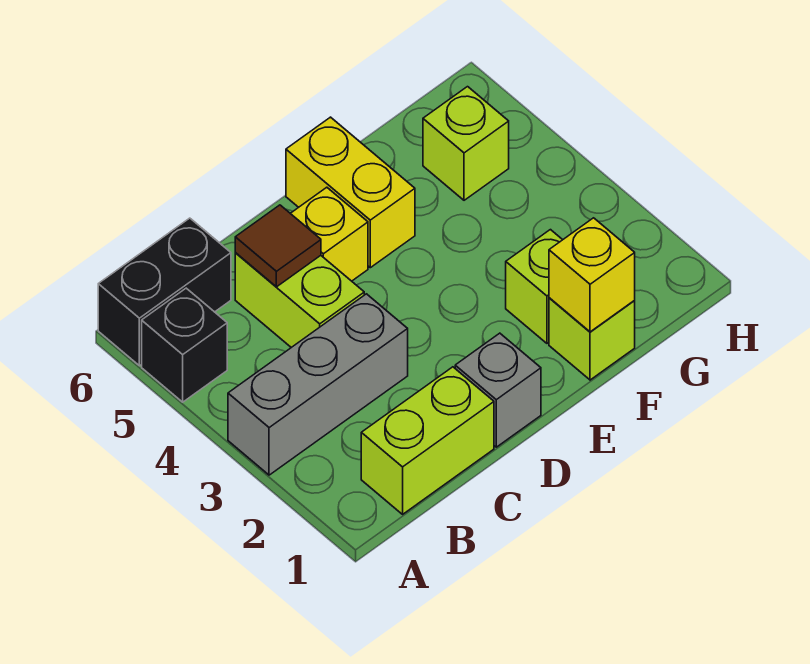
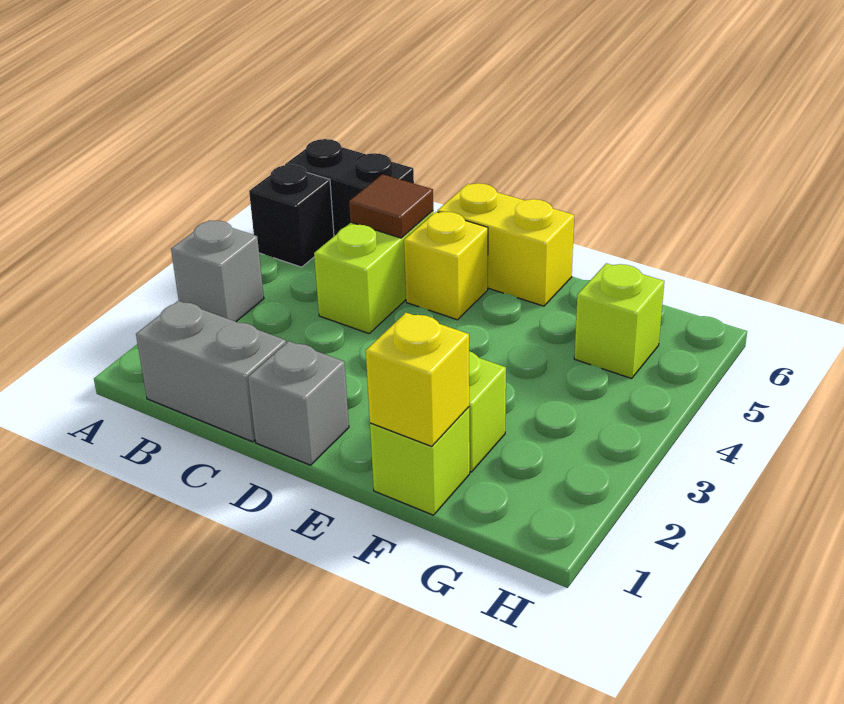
grey brick A3:C3 level 1 -> grey brick A3 level 1
lime brick B1:C1 level 1 -> grey brick B1:C1 level 1
yellow brick E5:E6 level 1 -> yellow brick D6:E6 level 1

